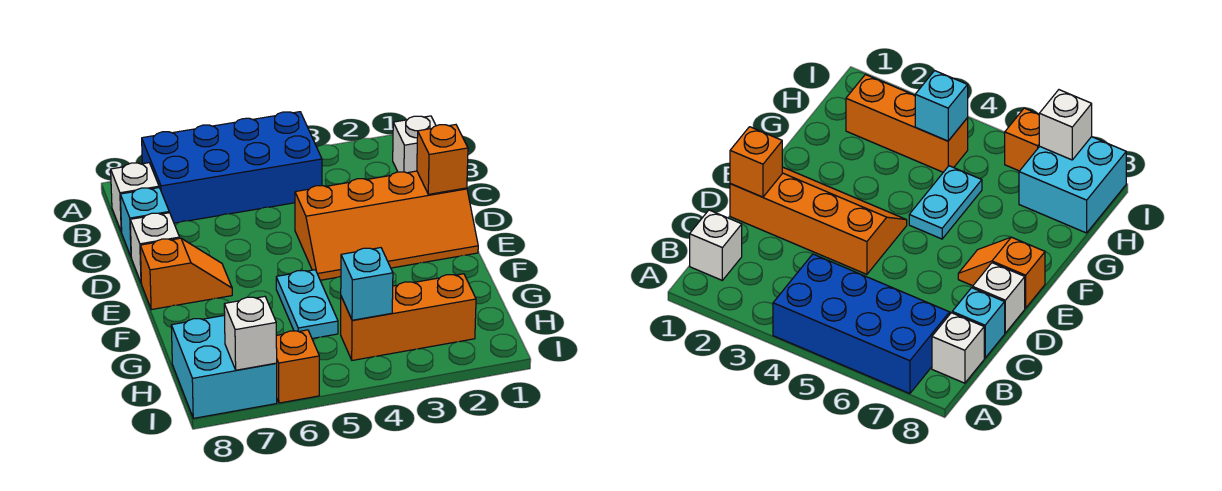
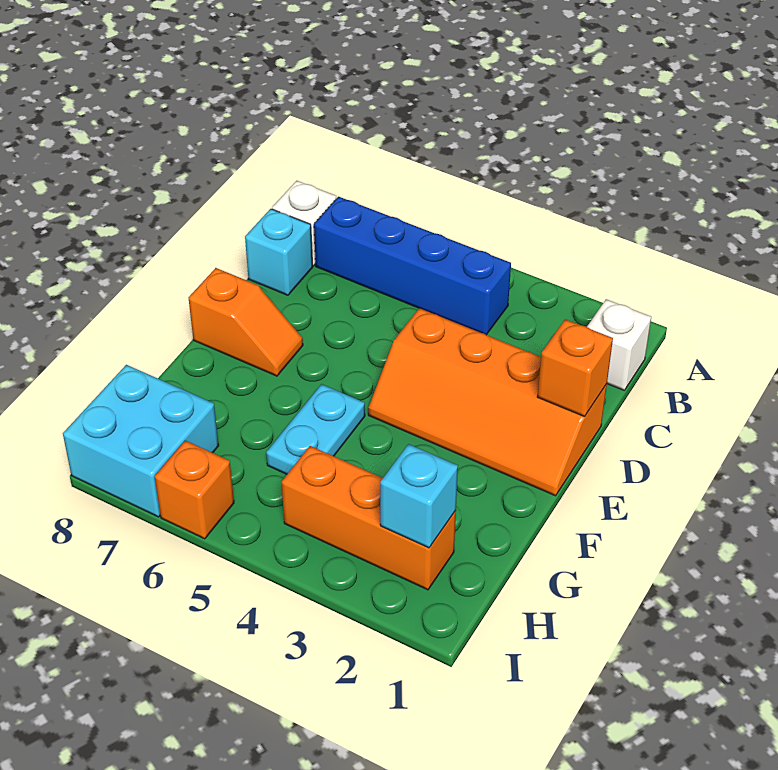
blue brick A4:B7 level 1 -> blue brick B4:B7 level 1
white brick D8 level 1 -> none
cyan brick H4 level 2 -> cyan brick H2 level 2
white brick I7 level 2 -> none

